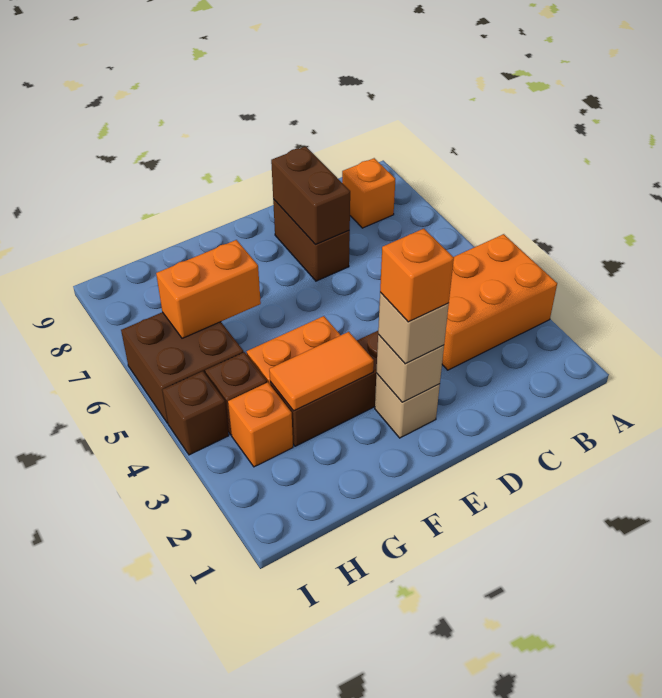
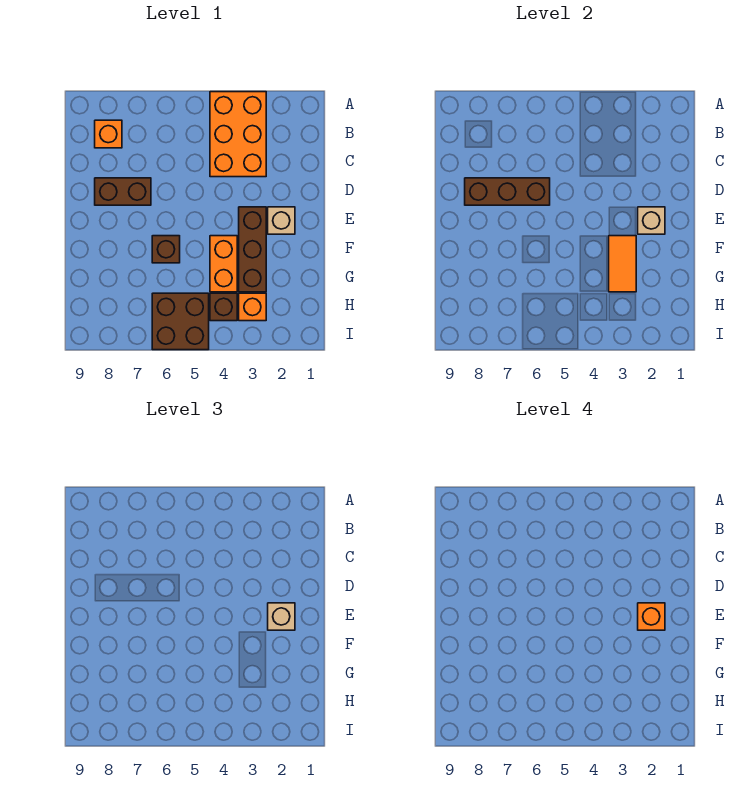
brown brick D7:D8 level 2 -> brown brick D6:D8 level 2
orange brick G6:H6 level 2 -> none
brown brick I4 level 1 -> brown brick F6 level 1

